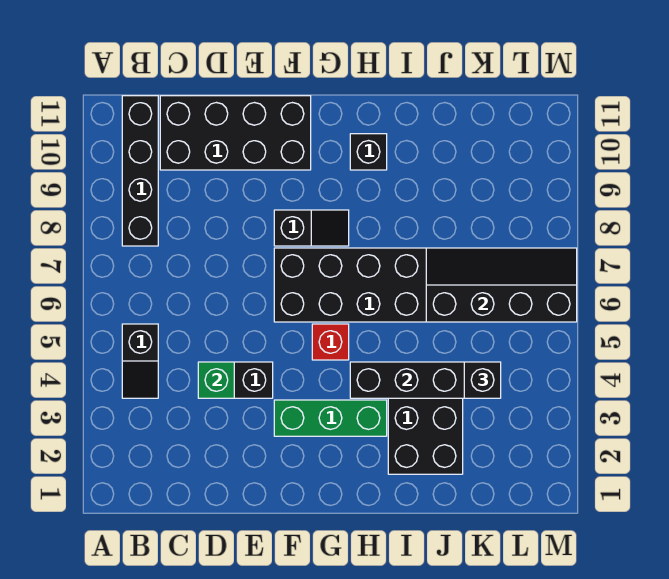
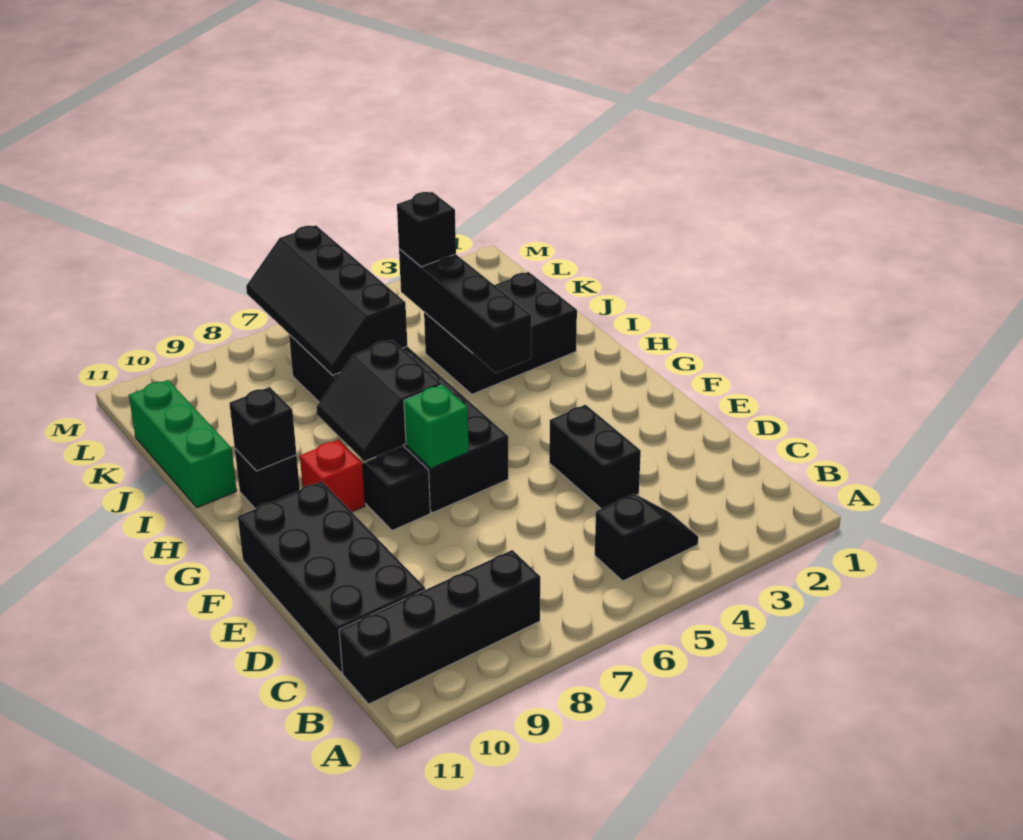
green brick D4 level 2 -> green brick F7 level 2
green brick F3:H3 level 1 -> green brick I11:K11 level 1
red brick G5 level 1 -> red brick G9 level 1
none -> black slope G7:H8 level 2 top 7
none -> black brick H10 level 2

